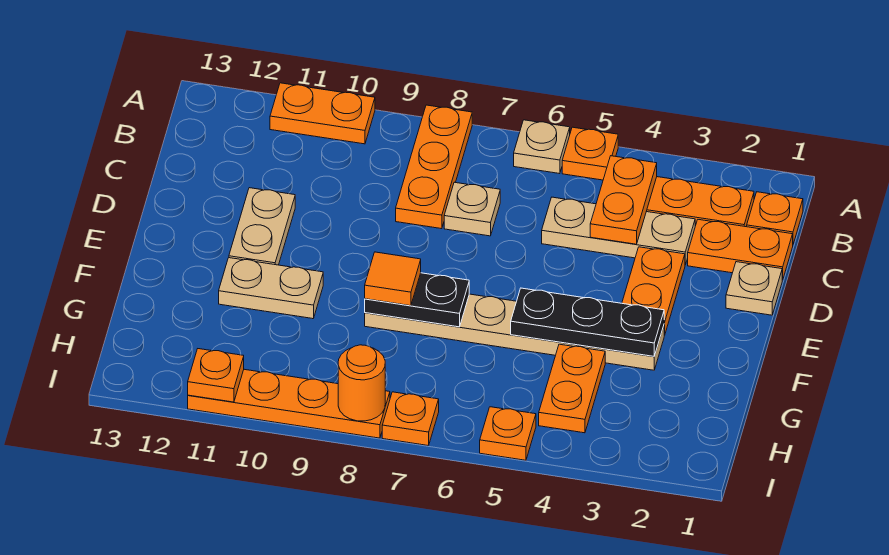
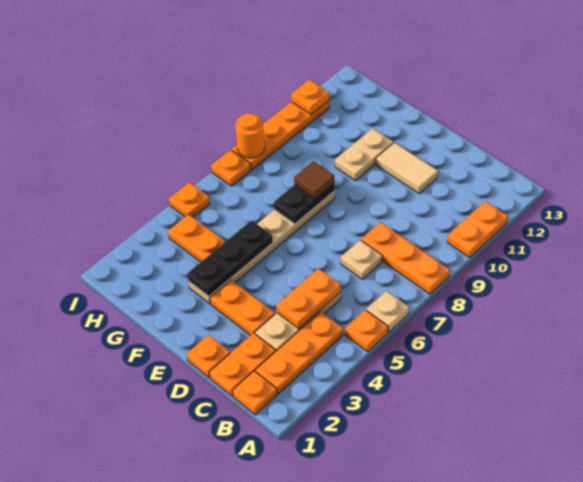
orange plate B4:C4 level 2 -> orange plate C4:C5 level 2
tan plate D1 level 1 -> orange plate D1 level 1
tan plate D11:E11 level 1 -> tan tile D11:E11 level 1
orange tile F8 level 3 -> brown tile F8 level 3

